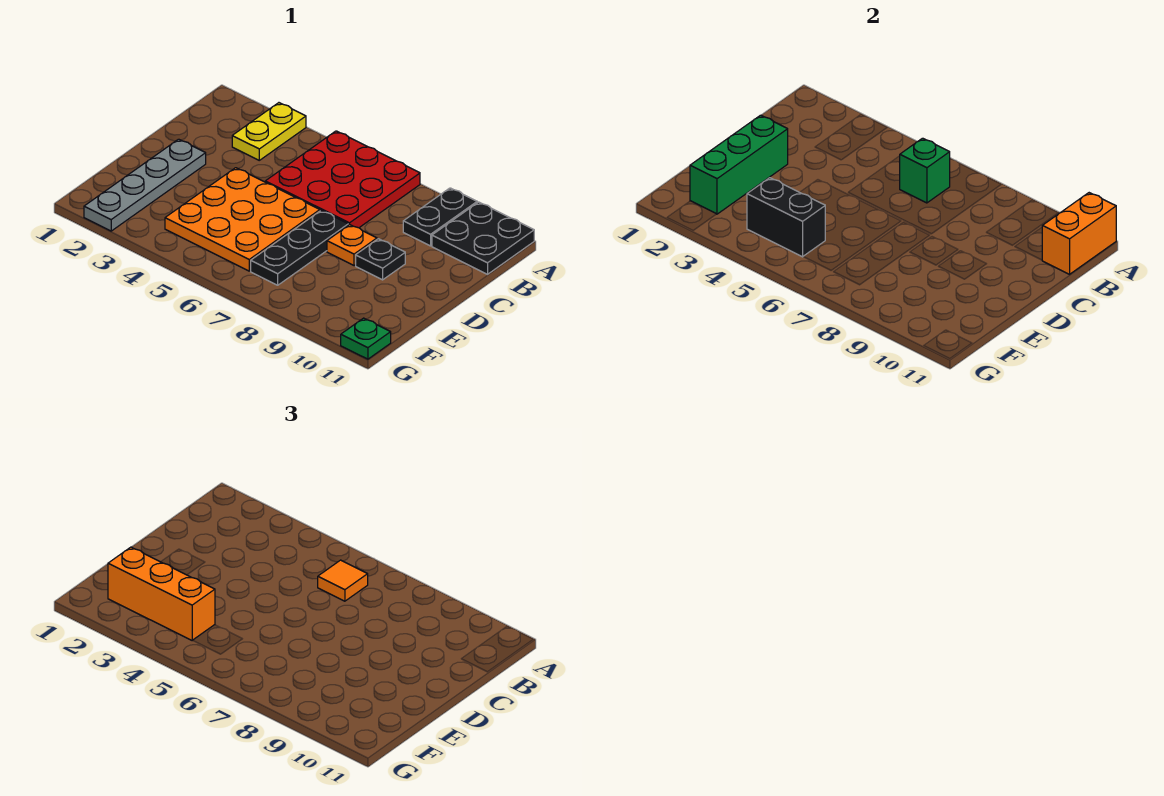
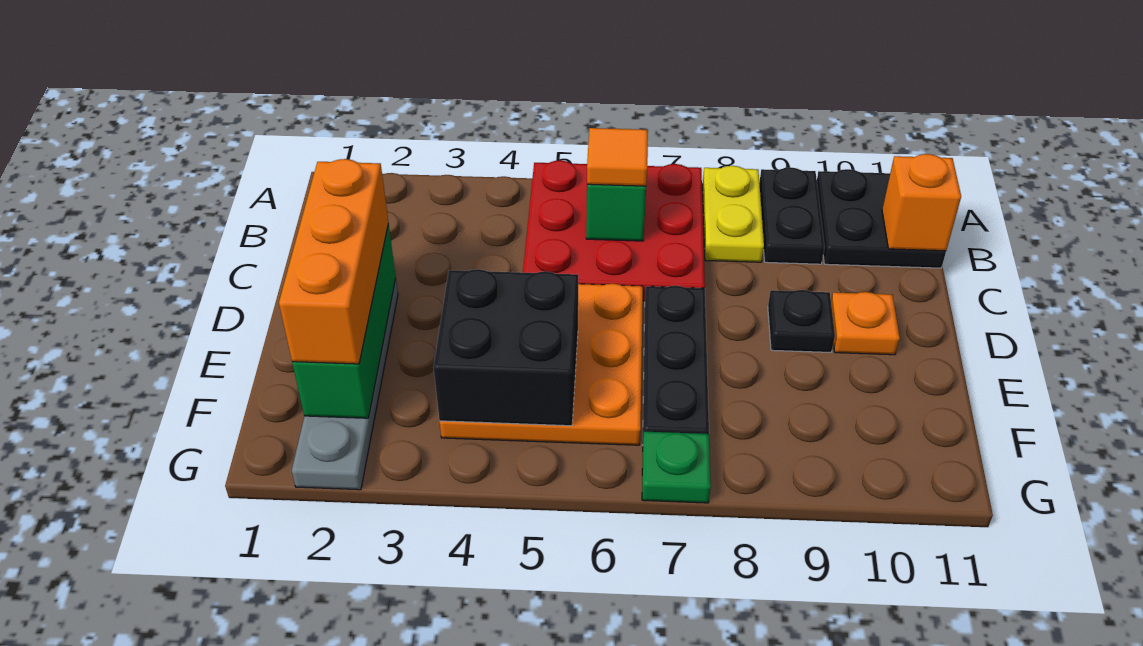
yellow plate A3:B3 level 1 -> yellow plate A8:B8 level 1
orange brick A11:B11 level 2 -> orange brick B11 level 2
orange plate D8 level 1 -> orange plate D10 level 1
orange brick F2:F4 level 3 -> orange brick D2:F2 level 3
black brick F4:F5 level 2 -> black brick E4:F5 level 2
green plate G11 level 1 -> green plate G7 level 1

